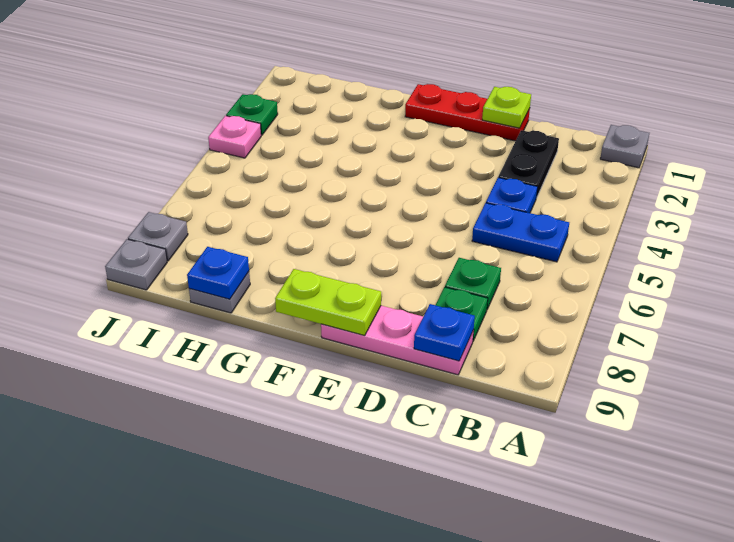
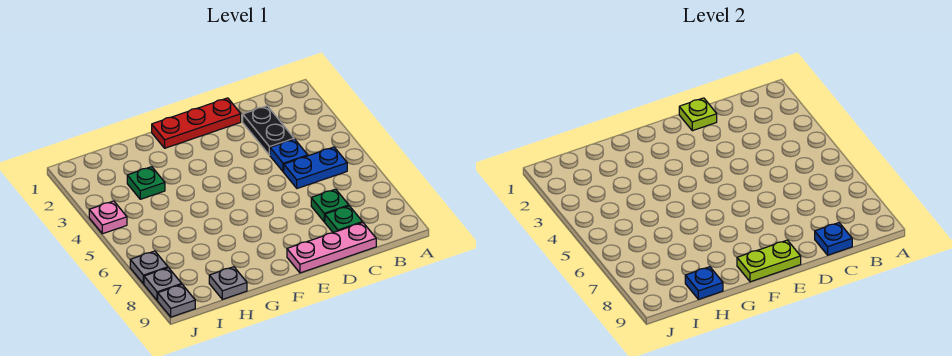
grey plate A1 level 1 -> grey plate J7 level 1
green plate J3 level 1 -> green plate H3 level 1

